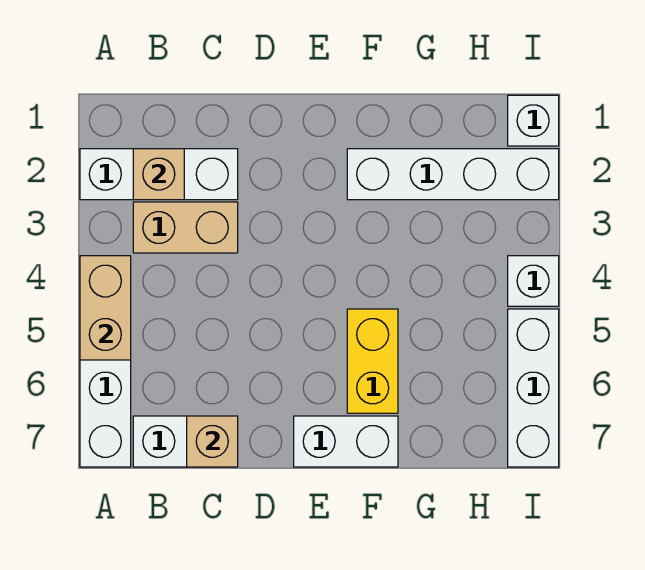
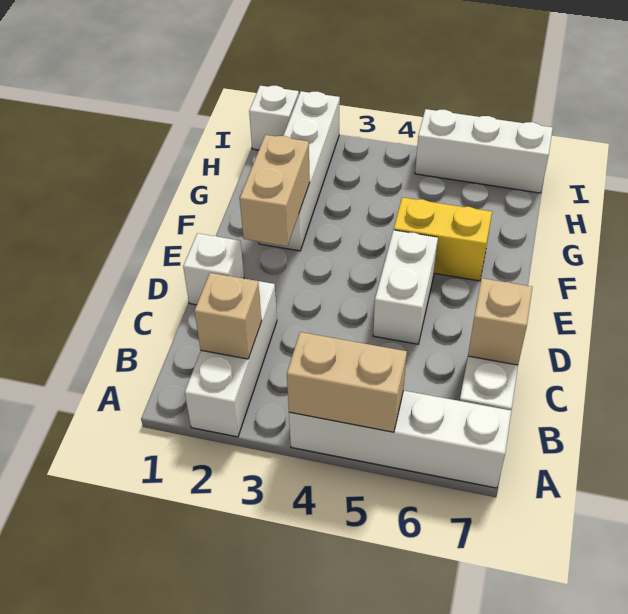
tan brick B3:C3 level 1 -> tan brick E2:F2 level 2
white brick E7:F7 level 1 -> white brick D5:E5 level 1
white brick I4 level 1 -> white brick D1 level 1

